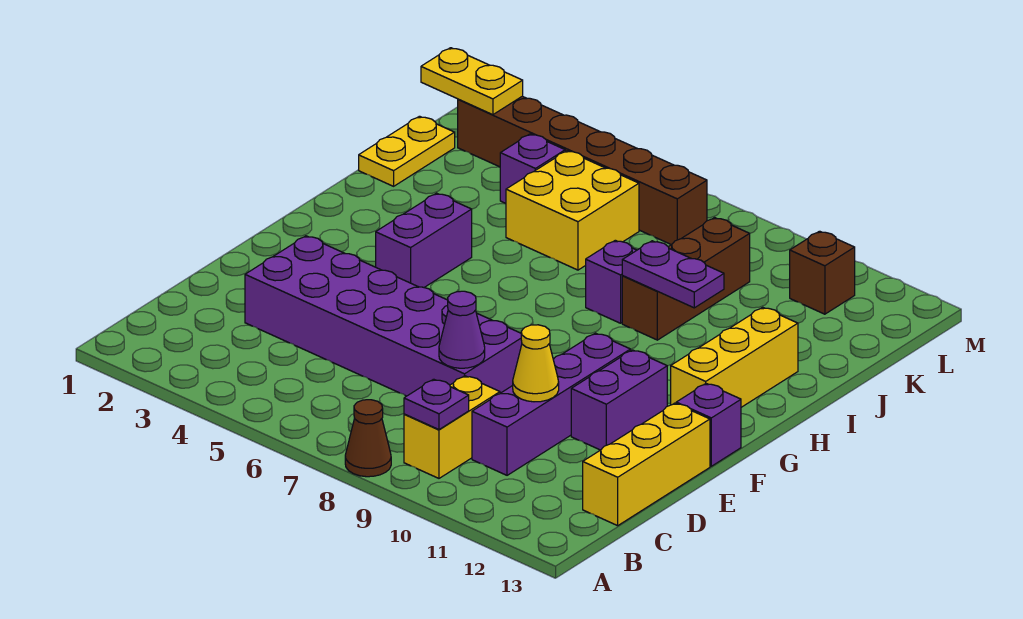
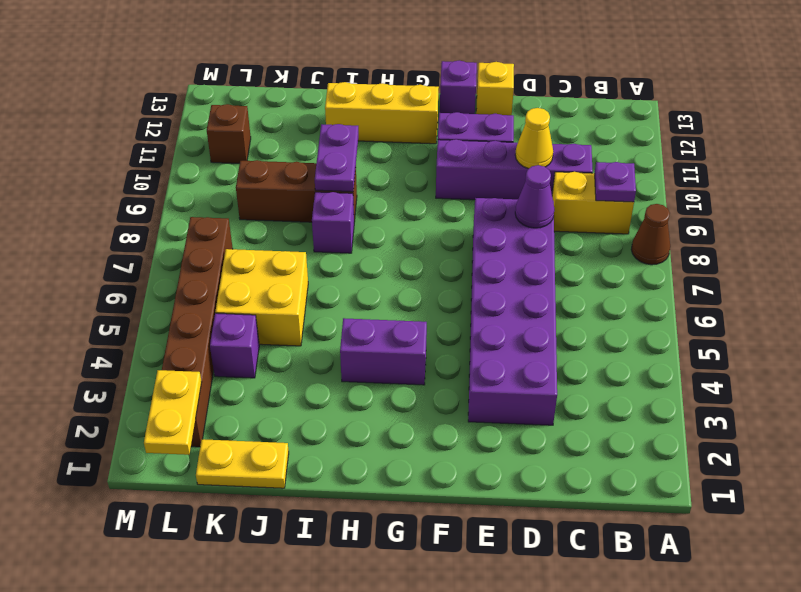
yellow brick C13:E13 level 1 -> yellow brick E13 level 1

